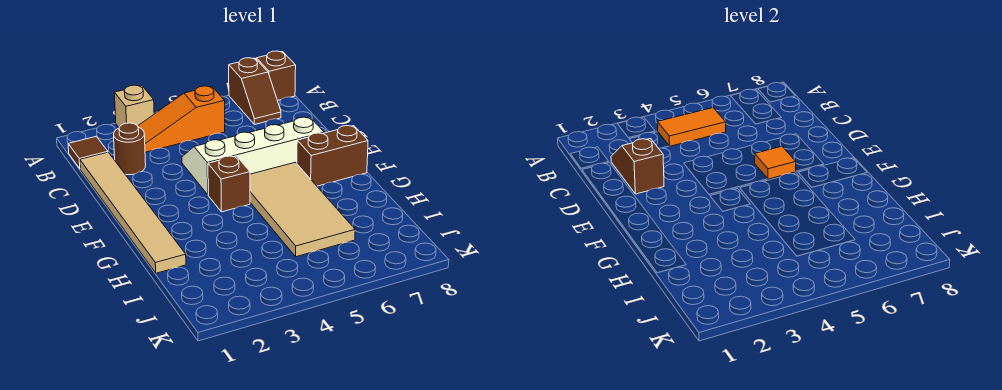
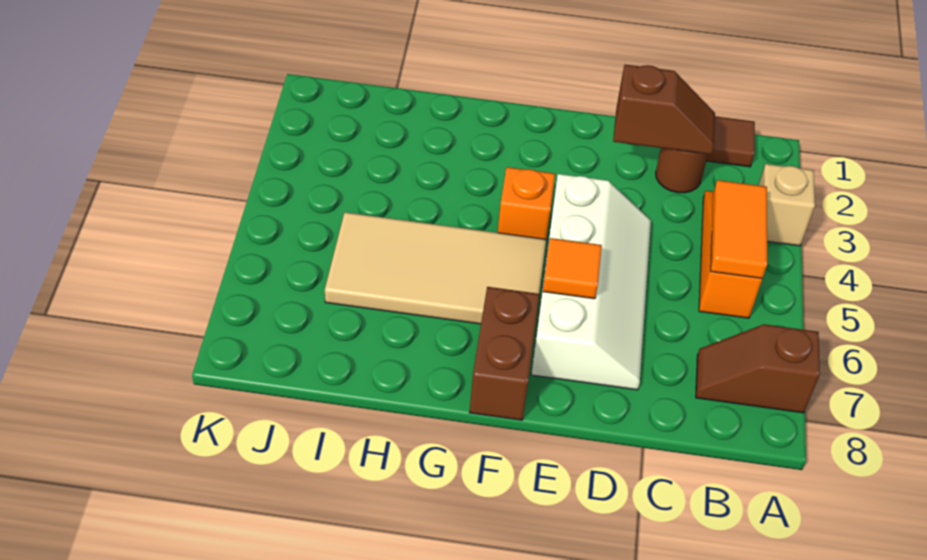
brown brick A8 level 1 -> none
tan tile C1:H1 level 1 -> none
brown brick F4 level 1 -> orange brick F4 level 1

